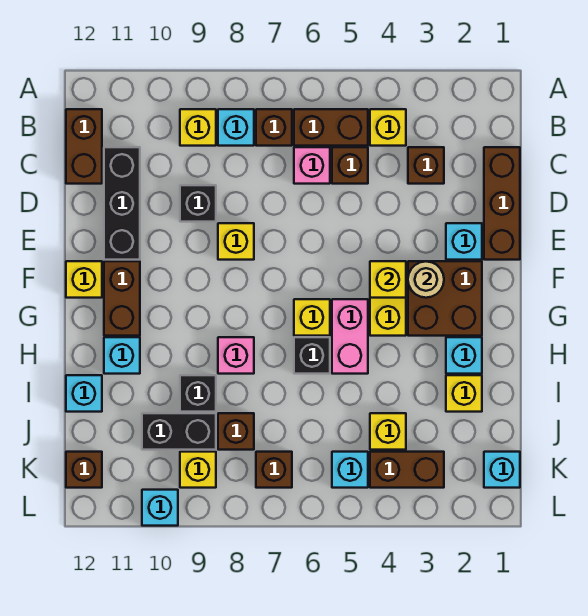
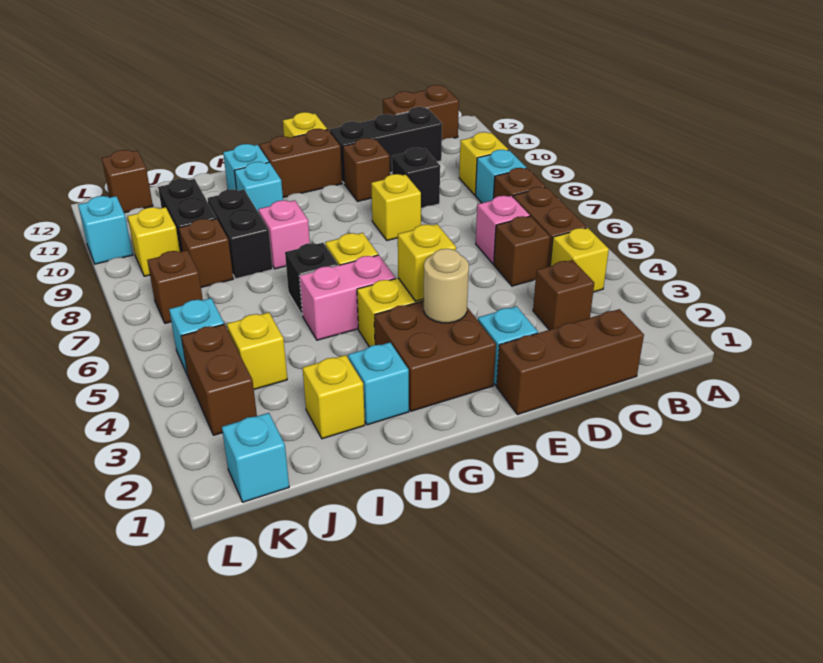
none -> brown brick E10 level 1
black brick I9 level 1 -> black brick I8:I9 level 1
cyan brick I12 level 1 -> cyan brick H10 level 1

